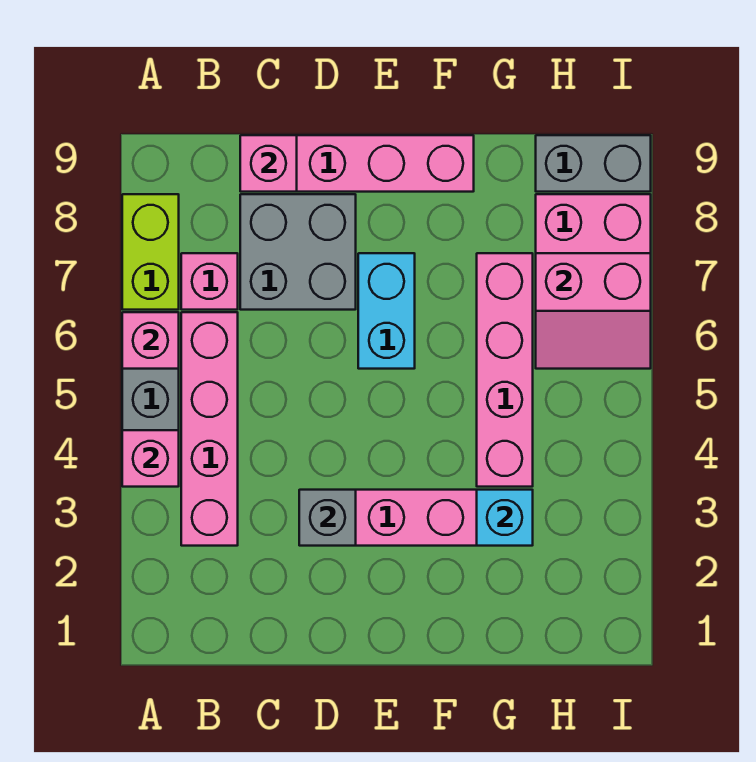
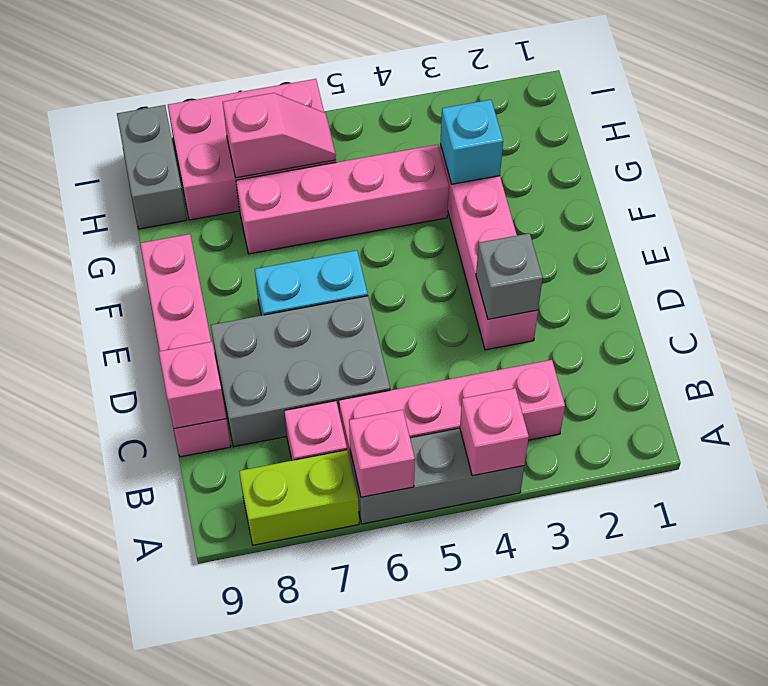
grey brick C7:D8 level 1 -> grey brick C6:D8 level 1
pink slope H6:I7 level 2 top 7 -> pink slope H6:H7 level 2 top 7

